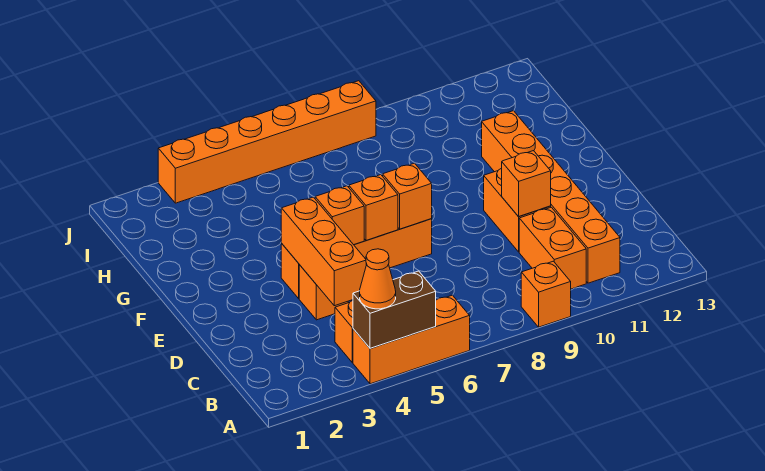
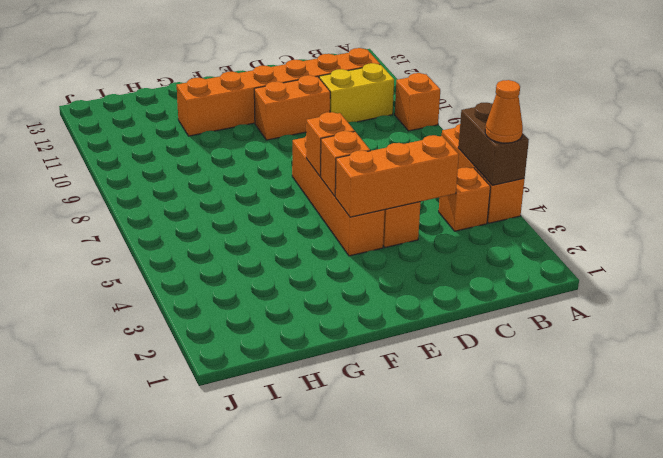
orange brick B10:C10 level 1 -> yellow brick B10:C10 level 1
orange brick D10 level 2 -> none
orange brick E7 level 2 -> none
orange brick J3:J8 level 1 -> none

